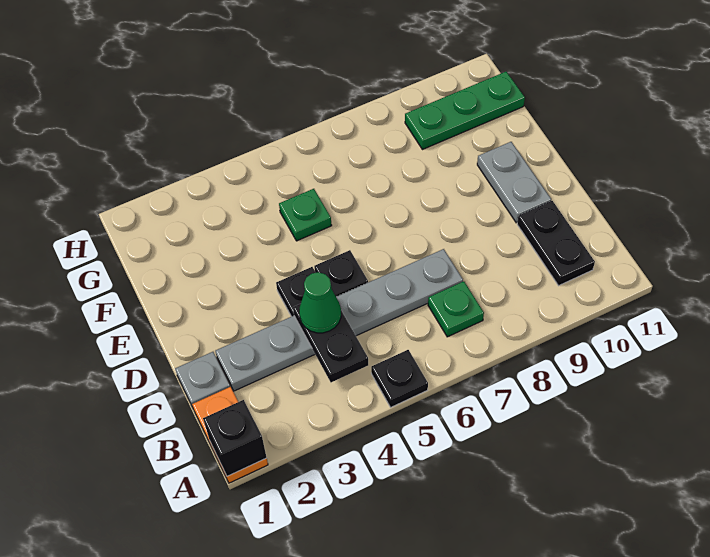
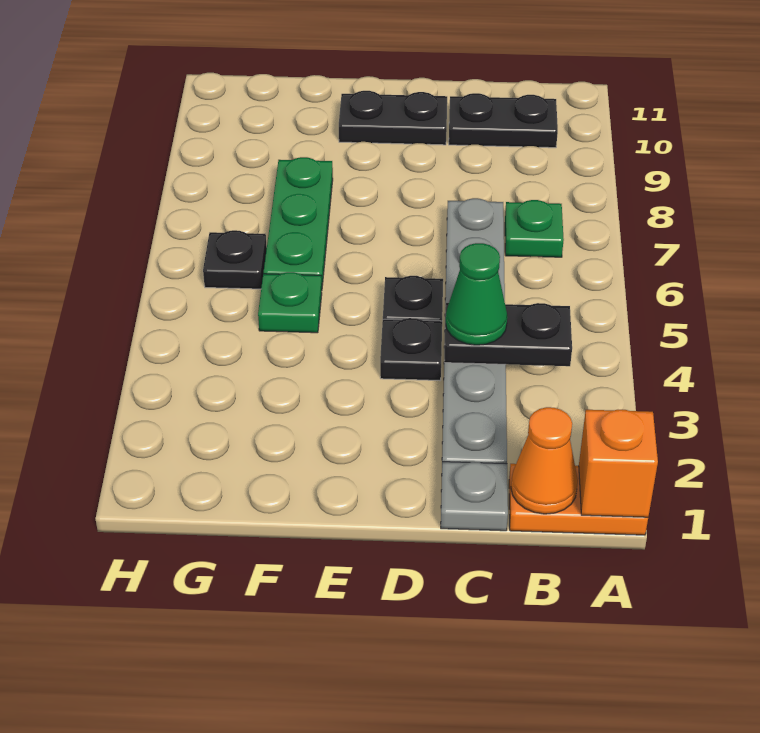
black brick A1 level 2 -> orange brick A1 level 2
black plate A5 level 1 -> black plate G6 level 1
none -> orange cone B1 level 2
grey plate D10:E10 level 1 -> black plate D10:E10 level 1
green plate G9:G11 level 1 -> green plate F6:F8 level 1

